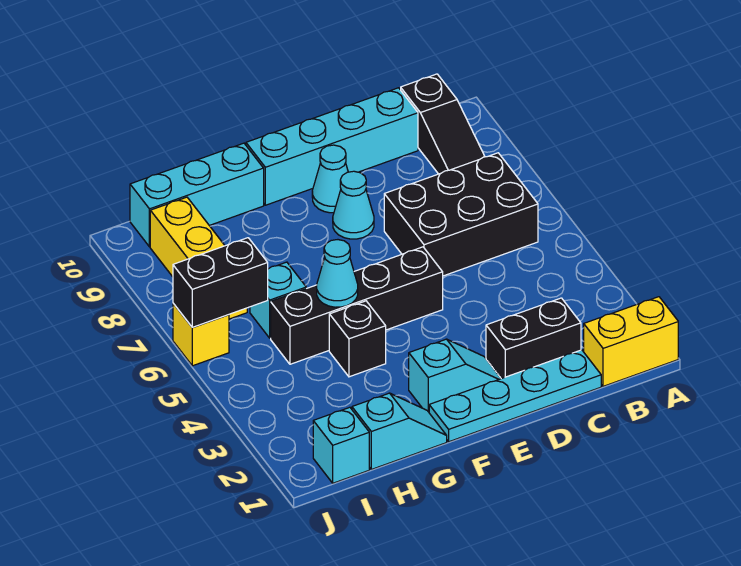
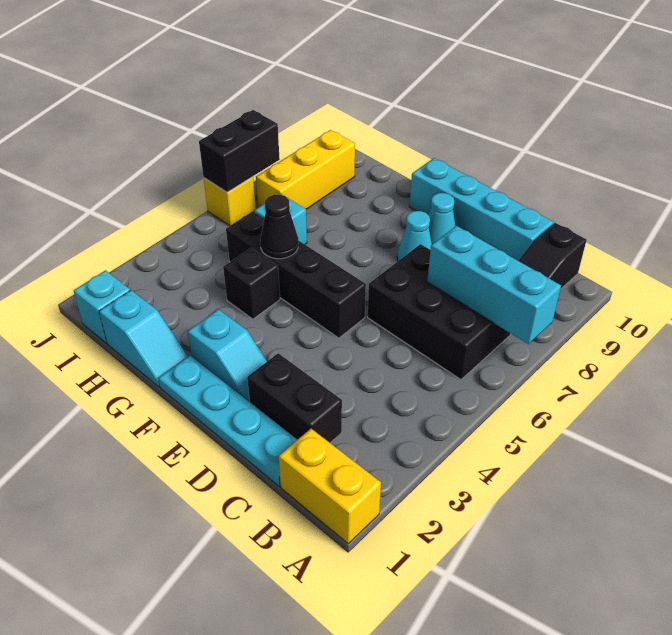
cyan cone G5 level 2 -> black cone G5 level 2
cyan brick G10:I10 level 1 -> cyan brick A7:C7 level 2
black brick I6:J6 level 2 -> black brick J6:J7 level 2

